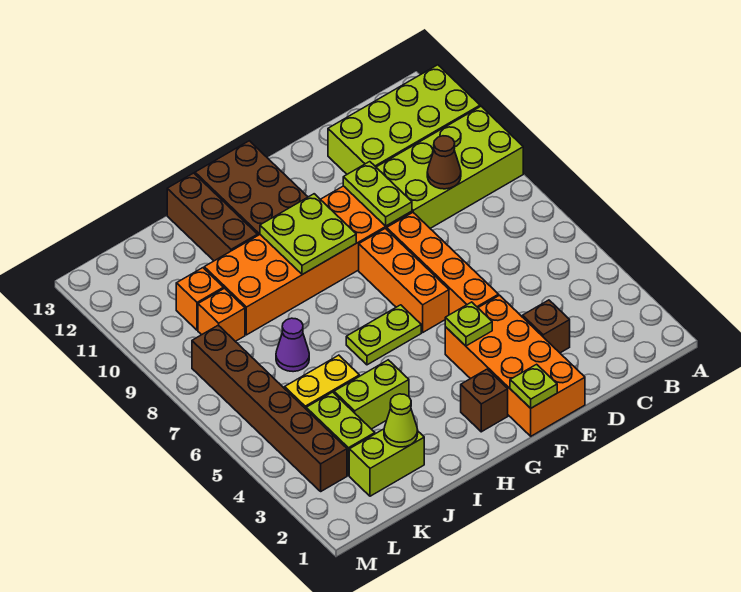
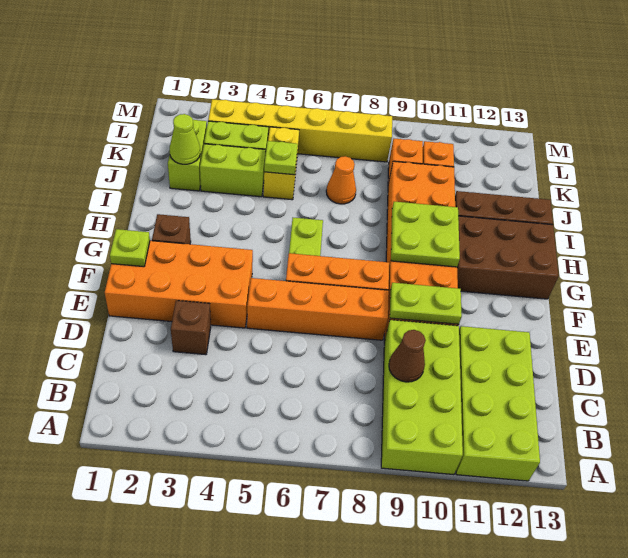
lime plate F4 level 2 -> lime plate J5 level 2
lime brick I4:J4 level 1 -> lime brick J3:J4 level 1
purple cone J7 level 1 -> orange cone J7 level 1
brown brick L3:L8 level 1 -> yellow brick L3:L8 level 1

